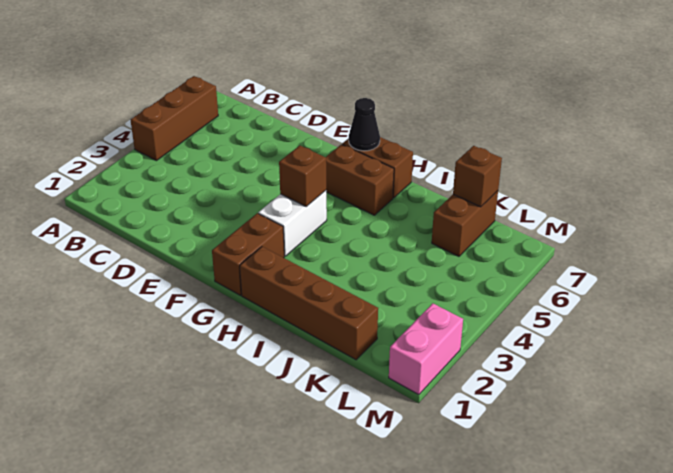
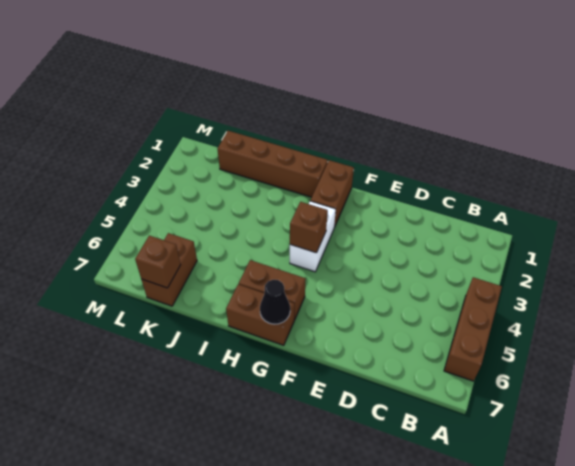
pink brick M1:M2 level 1 -> none

